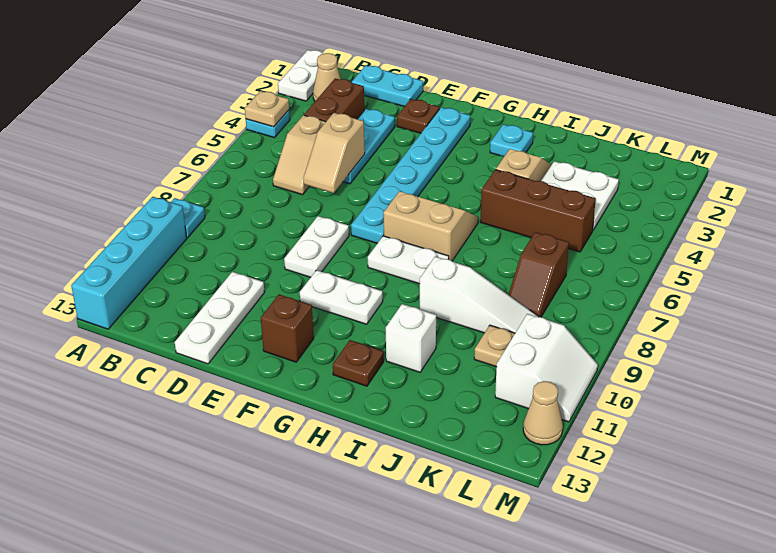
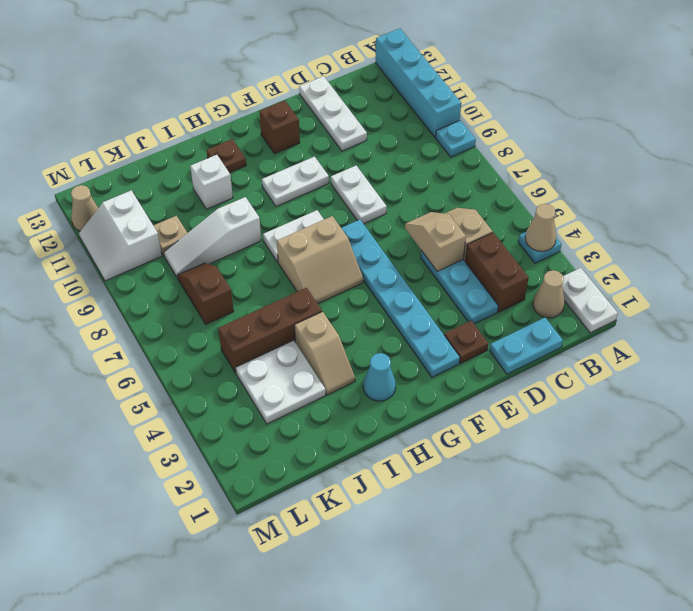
tan plate A4 level 2 -> tan cone A4 level 2
cyan plate H2 level 1 -> cyan cone H2 level 1

